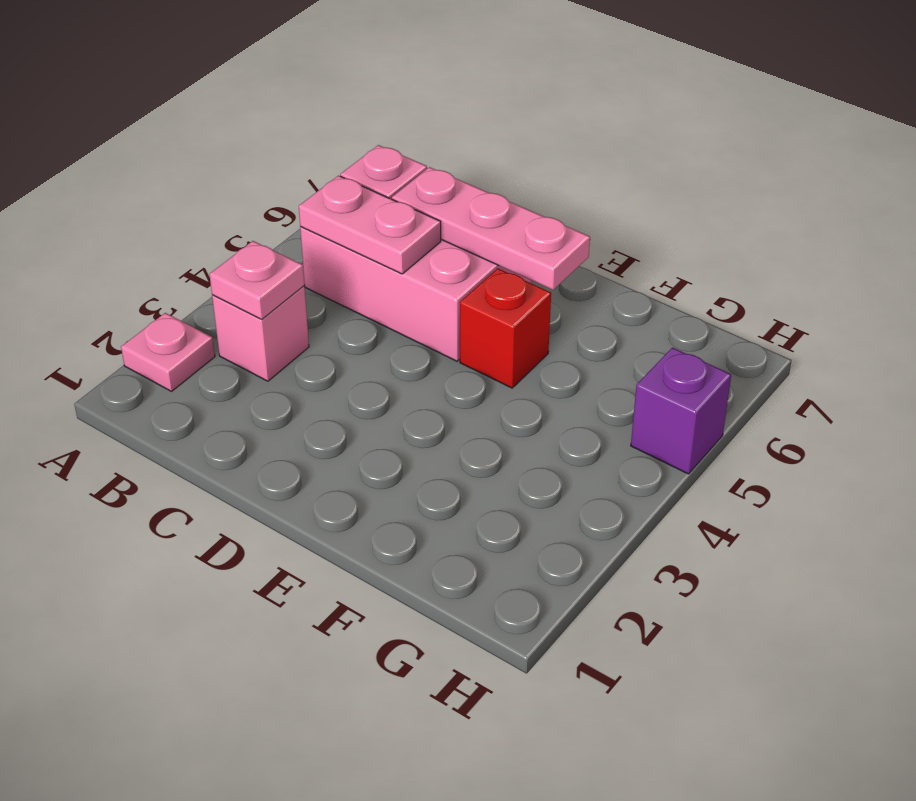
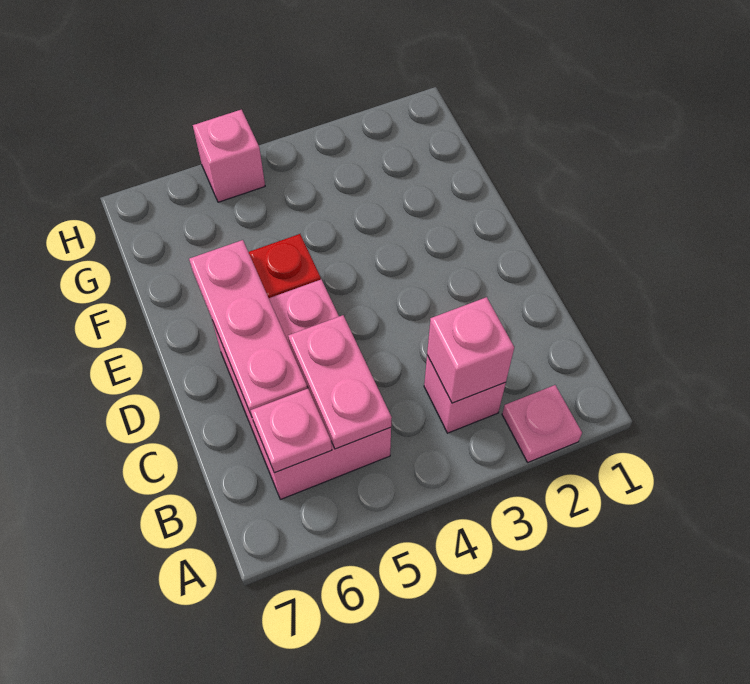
pink plate B3 level 2 -> pink brick B3 level 2
purple brick H5 level 1 -> pink brick H5 level 1

